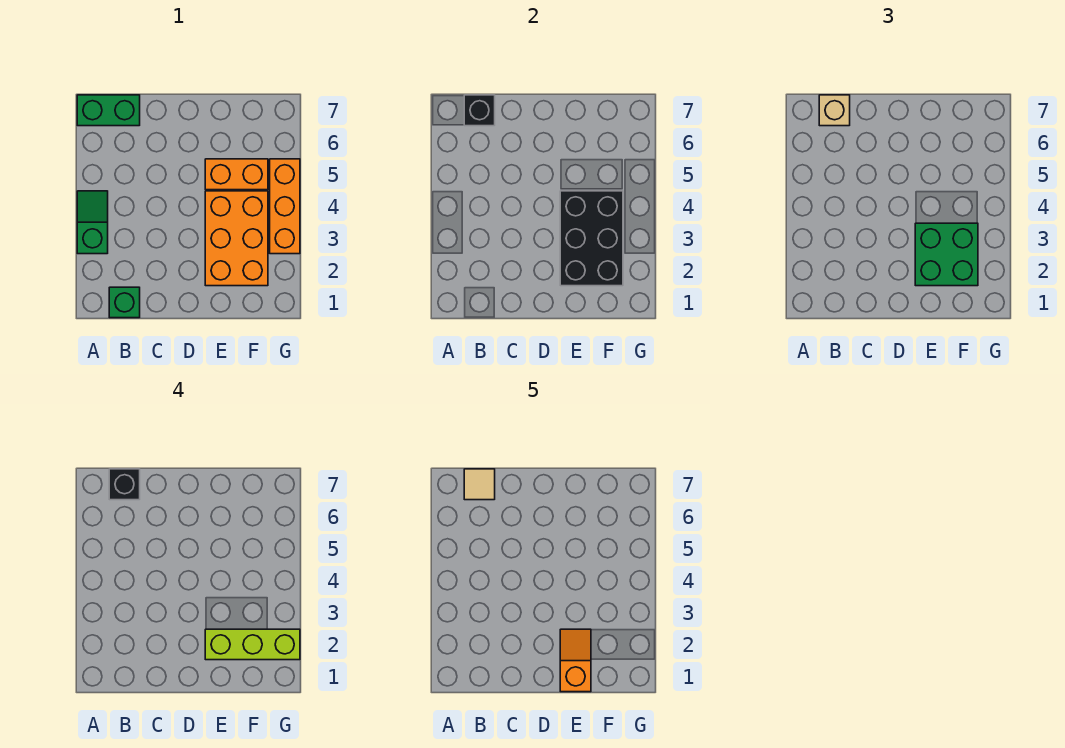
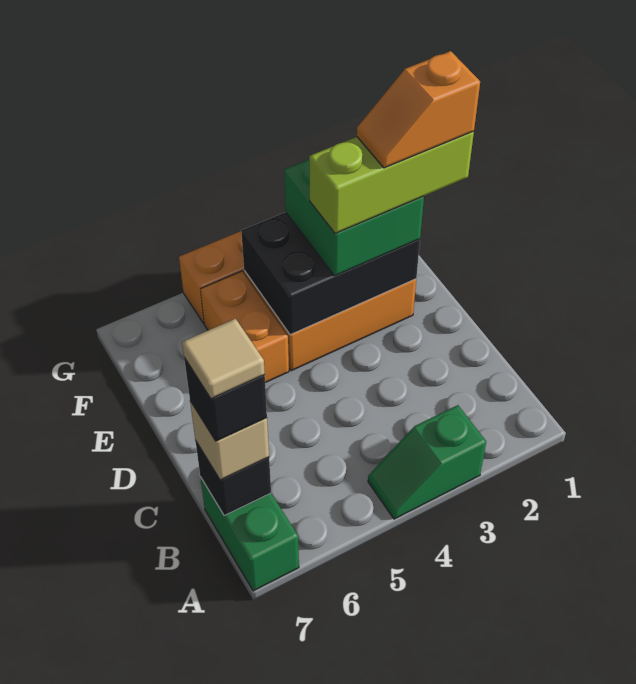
green brick B1 level 1 -> none
lime brick E2:G2 level 4 -> lime brick E1:E3 level 4

